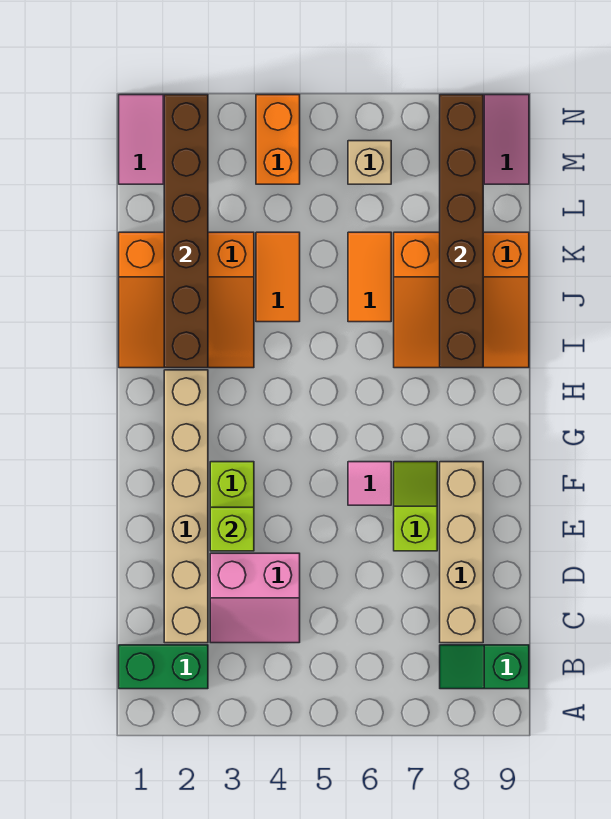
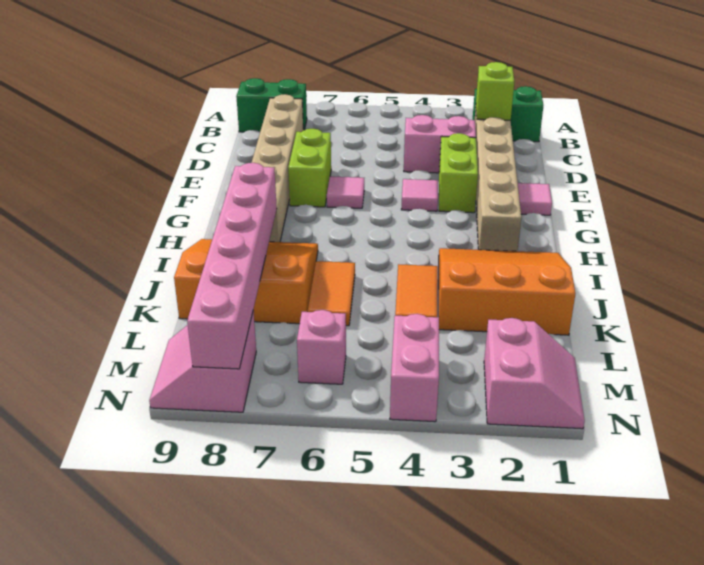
green slope B8:B9 level 1 top 9 -> green brick B8:B9 level 1
tan brick C8:F8 level 1 -> tan brick C8:H8 level 1
lime brick E3 level 2 -> lime brick C2 level 2
lime slope E7:F7 level 1 top E -> lime brick E7:F7 level 1
none -> pink tile F1 level 1
none -> pink tile F4 level 1
brown brick I2:N2 level 2 -> none
brown brick I8:N8 level 2 -> pink brick I8:N8 level 2
orange brick M4:N4 level 1 -> pink brick M4:N4 level 1
tan brick M6 level 1 -> pink brick M6 level 1

